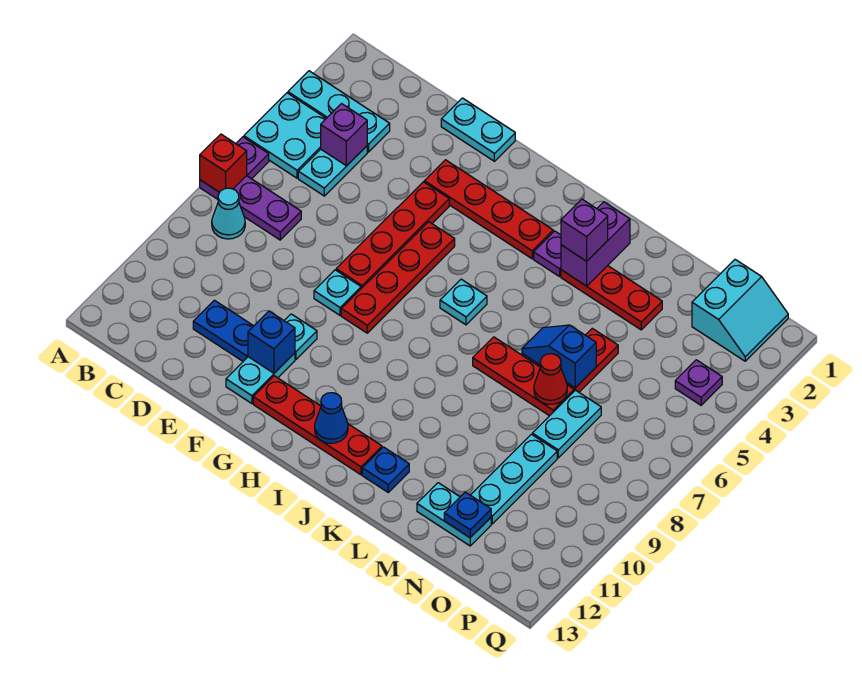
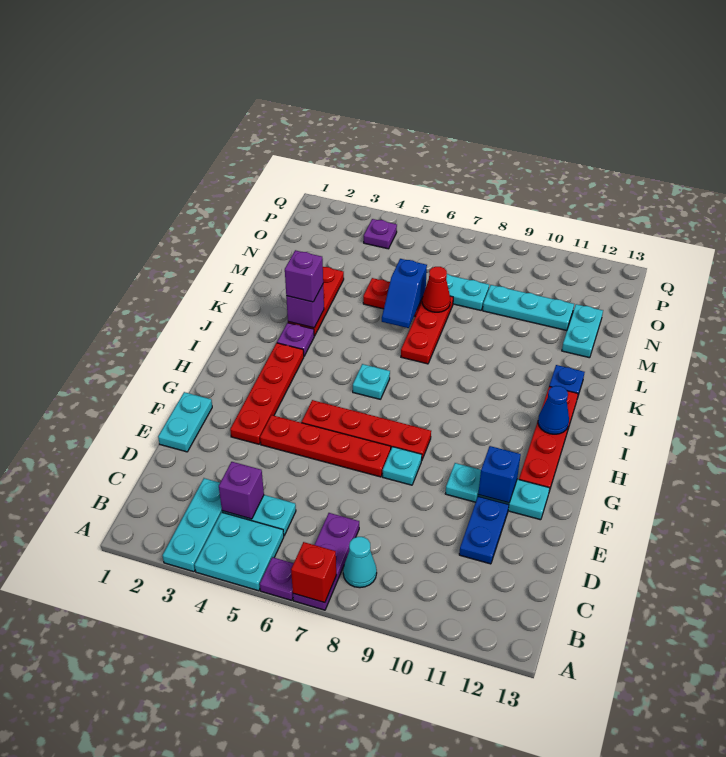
purple brick K2:K3 level 2 -> purple brick K3 level 2
blue plate N12 level 2 -> none
cyan slope O1:P2 level 1 top O -> none

